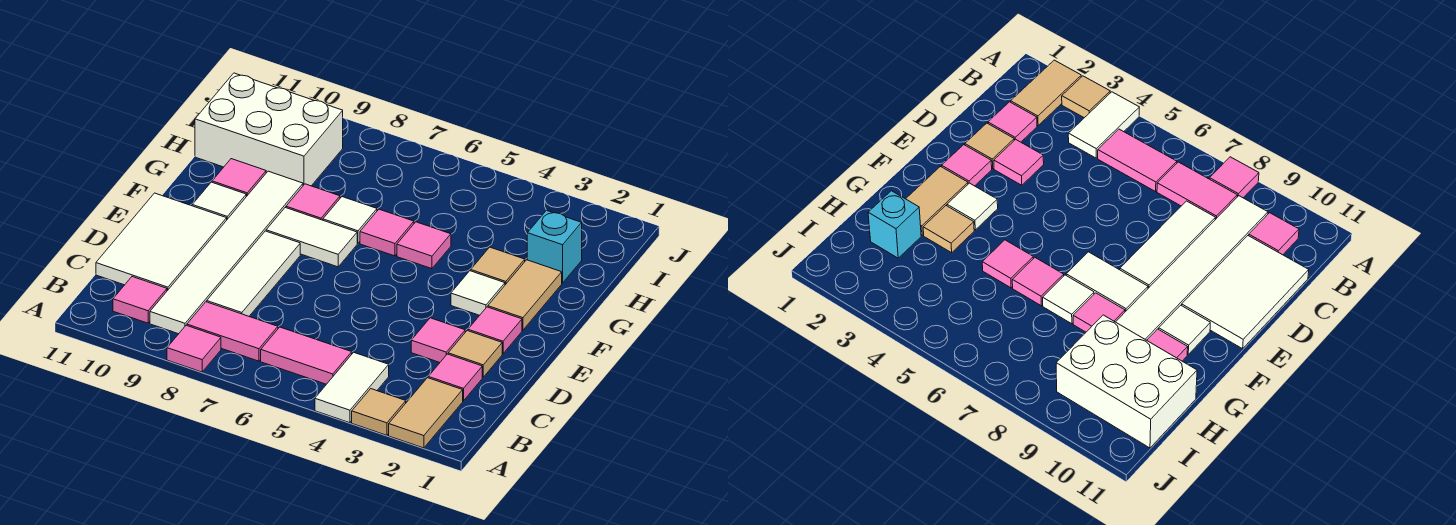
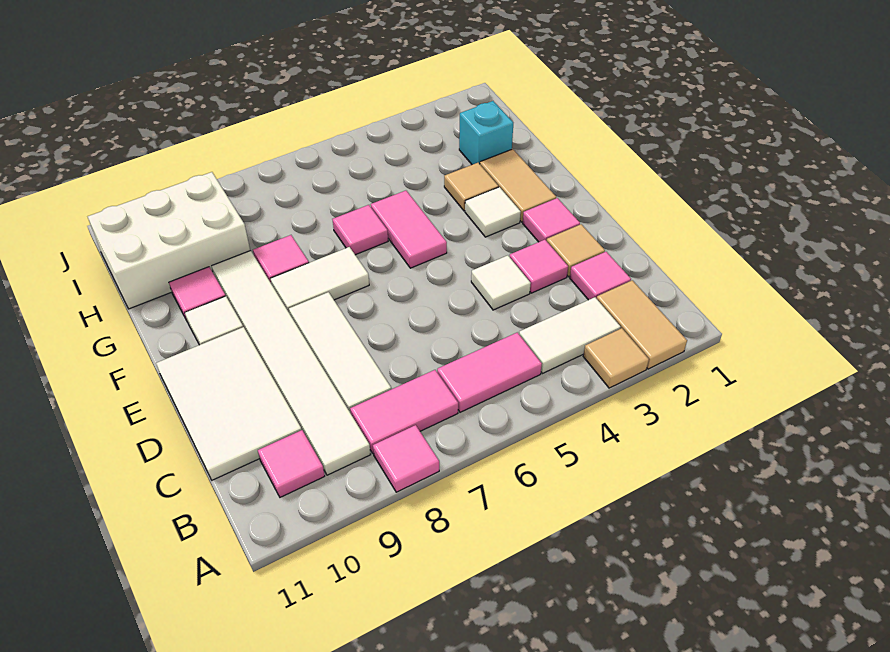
white tile A4:B4 level 1 -> white tile B3:B4 level 1
pink tile G5 level 1 -> pink tile F5:G5 level 1
white tile G7 level 1 -> white tile D4 level 1

